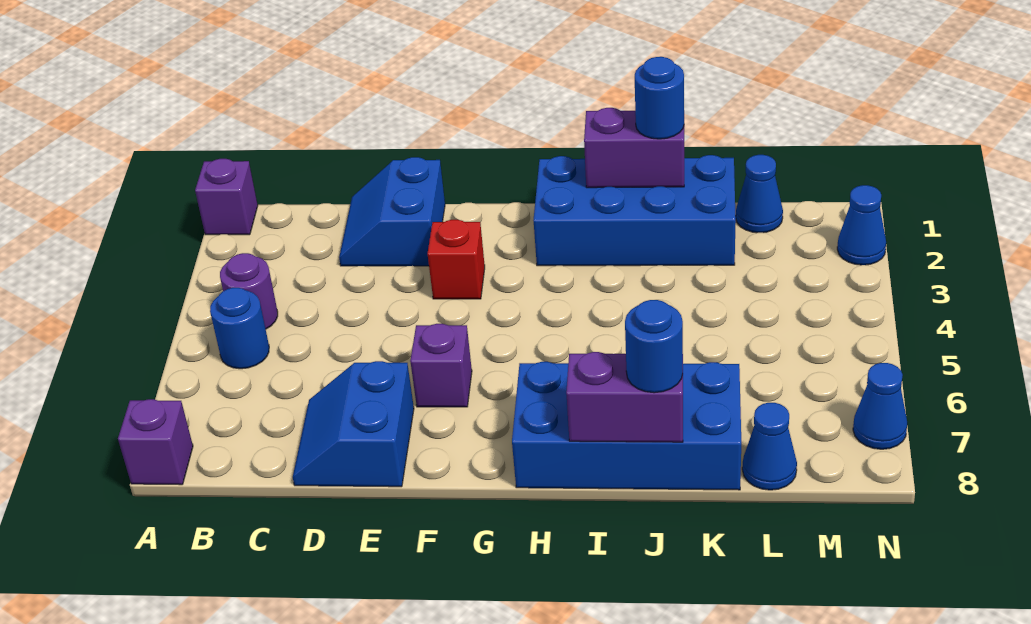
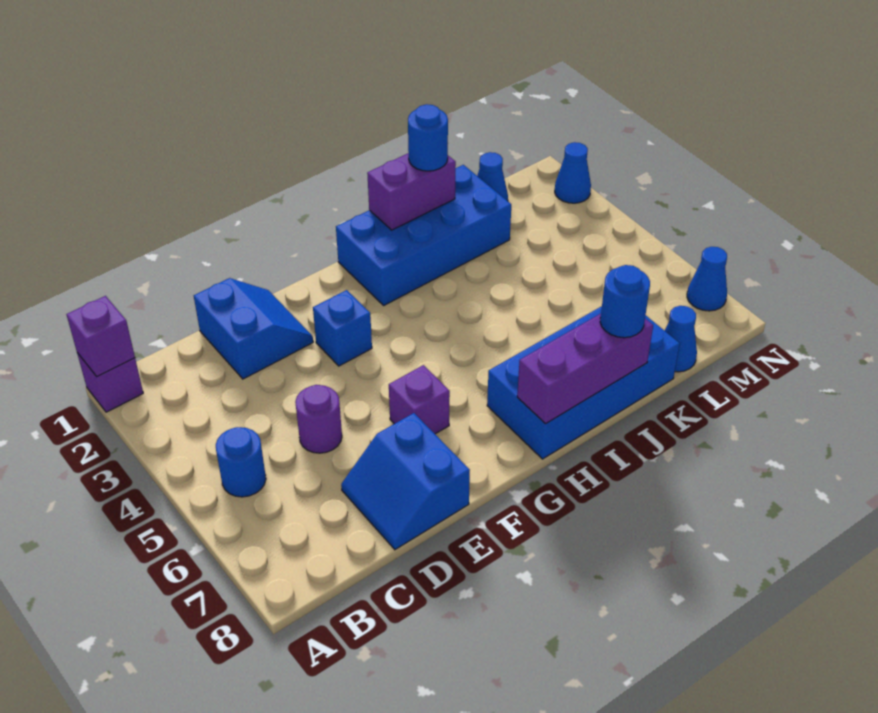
purple brick A8 level 1 -> purple brick A1 level 2
purple round brick B4 level 1 -> purple round brick D5 level 1
blue slope D1:E2 level 1 top E -> blue slope D1:E2 level 1 top D
red brick F3 level 1 -> blue brick F3 level 1
purple brick I8:J8 level 2 -> purple brick H8:J8 level 2

